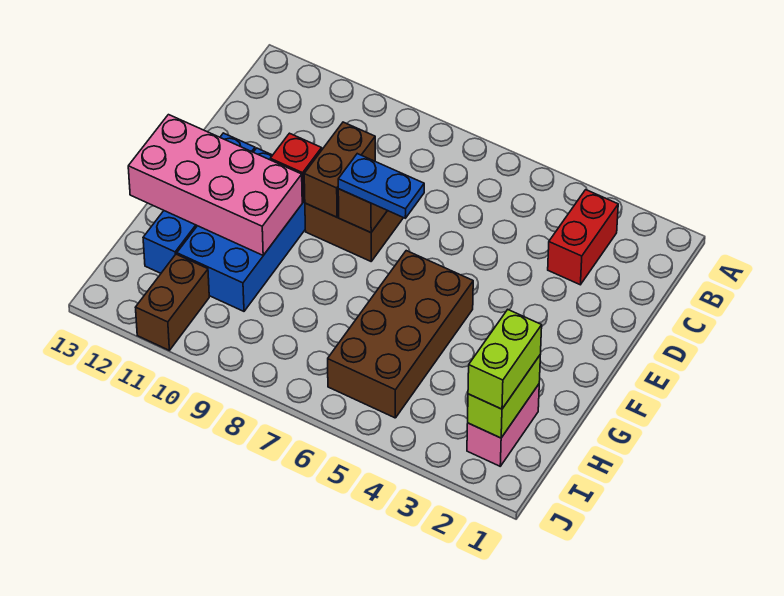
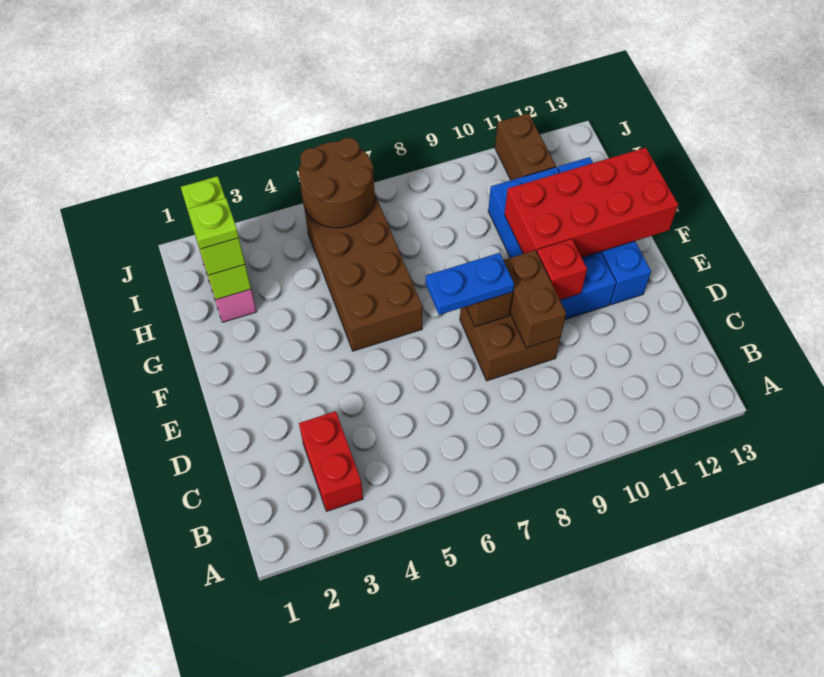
pink brick F10:G13 level 2 -> red brick F10:G13 level 2
none -> lime plate H2 level 4
none -> brown round brick I5:J6 level 2

